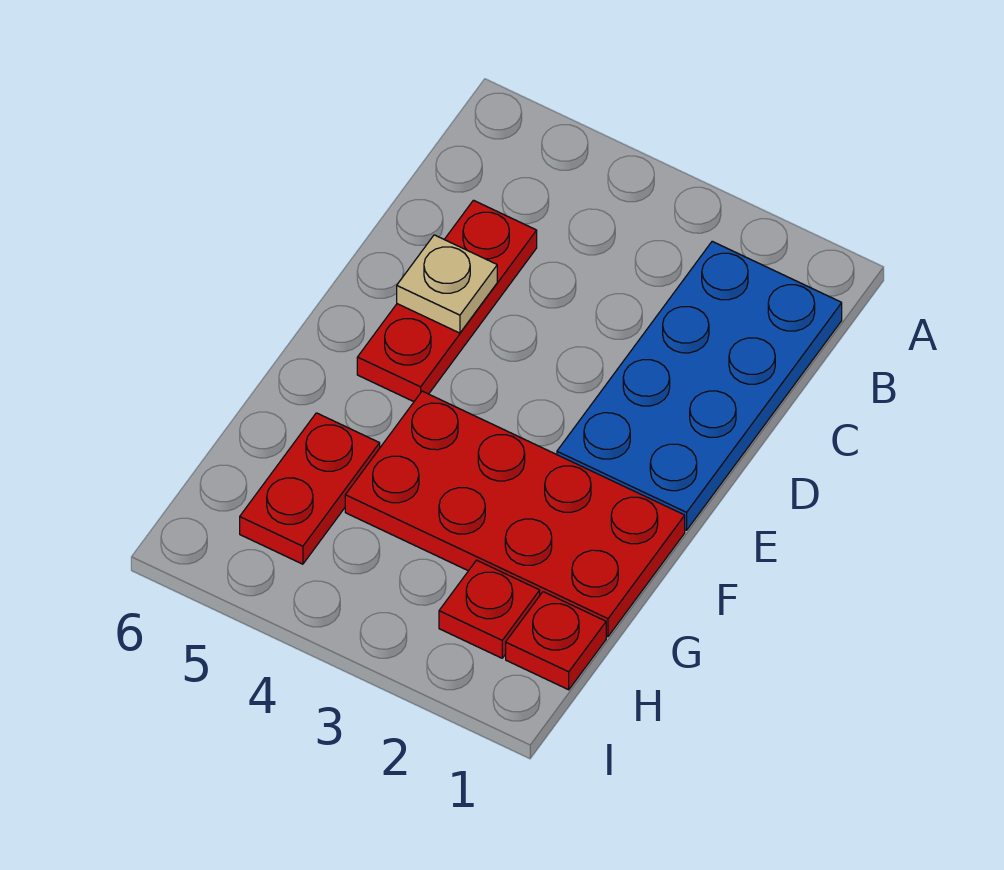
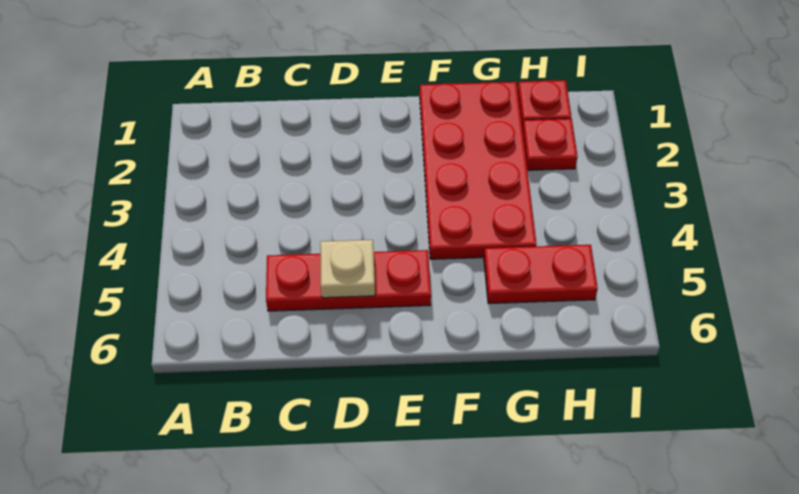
blue plate B1:E2 level 1 -> none

